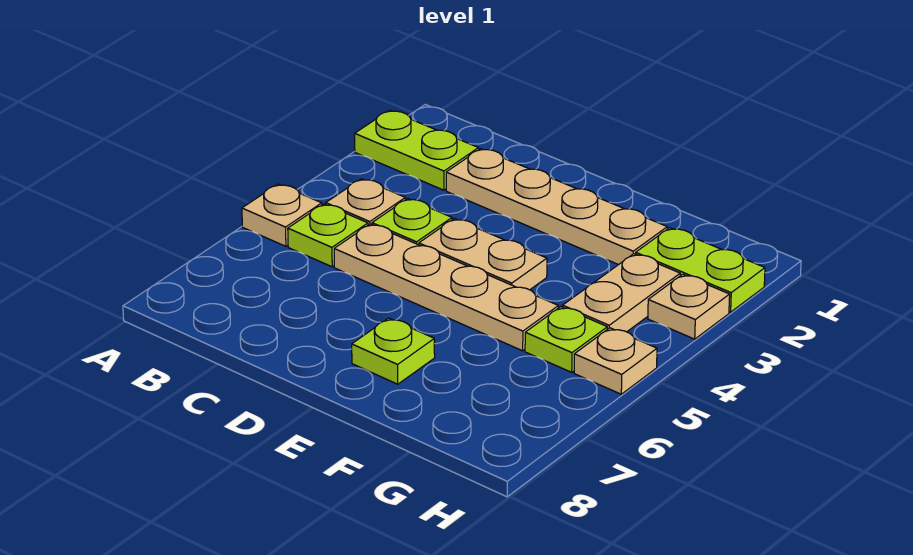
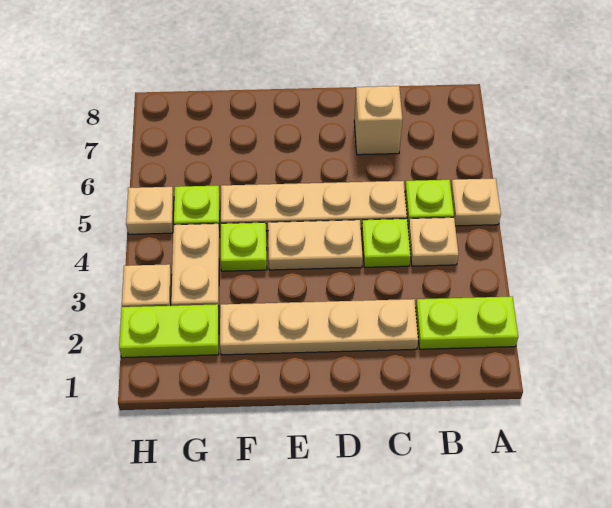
none -> tan brick C7 level 1
lime plate E7 level 1 -> lime plate F4 level 1

